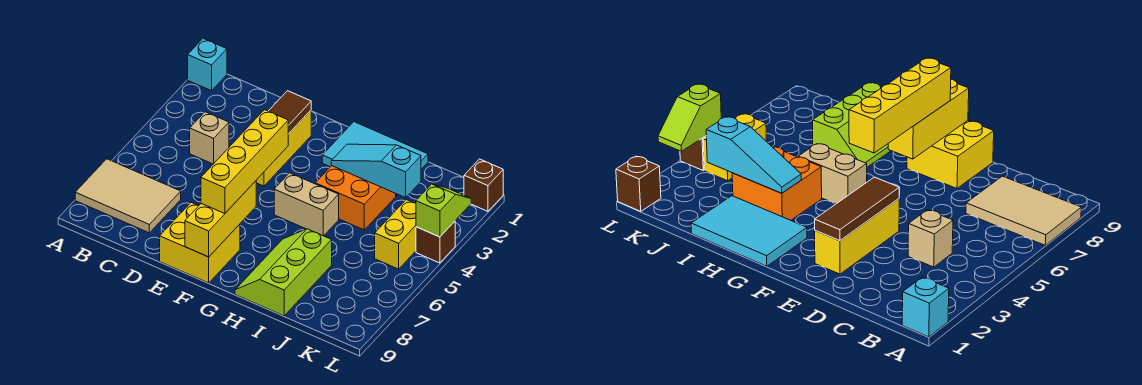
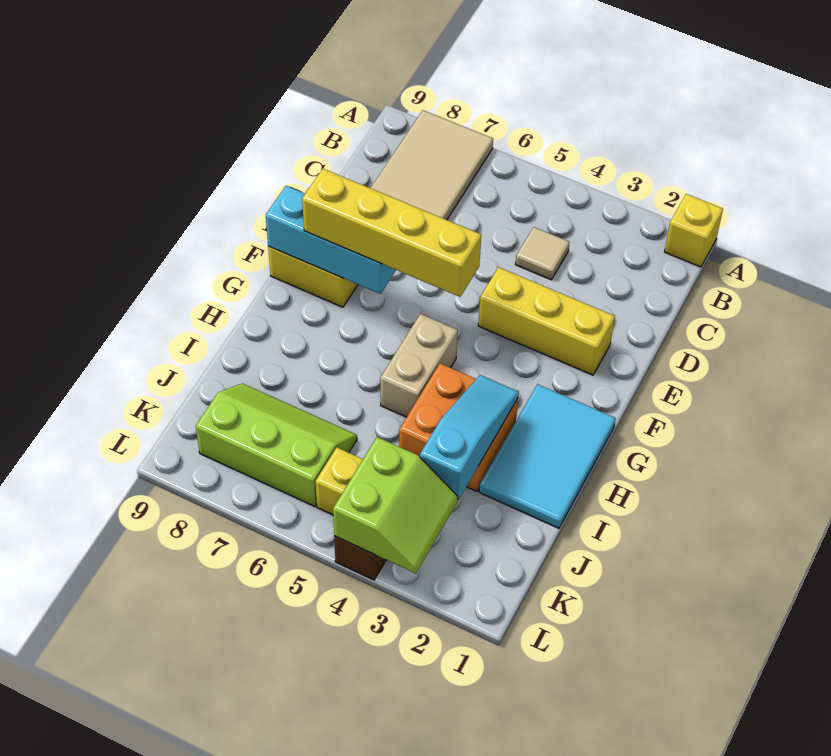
cyan brick A1 level 1 -> yellow brick A1 level 1
tan brick C4 level 1 -> tan tile C4 level 1
brown tile E2:E4 level 2 -> none
yellow brick F7:F9 level 2 -> cyan brick F7:F9 level 2
lime slope H7:I9 level 1 top I -> lime slope J6:K8 level 1 top K
brown brick L1 level 1 -> none
lime slope L3:L4 level 2 top 4 -> lime slope K3:L4 level 2 top 4

